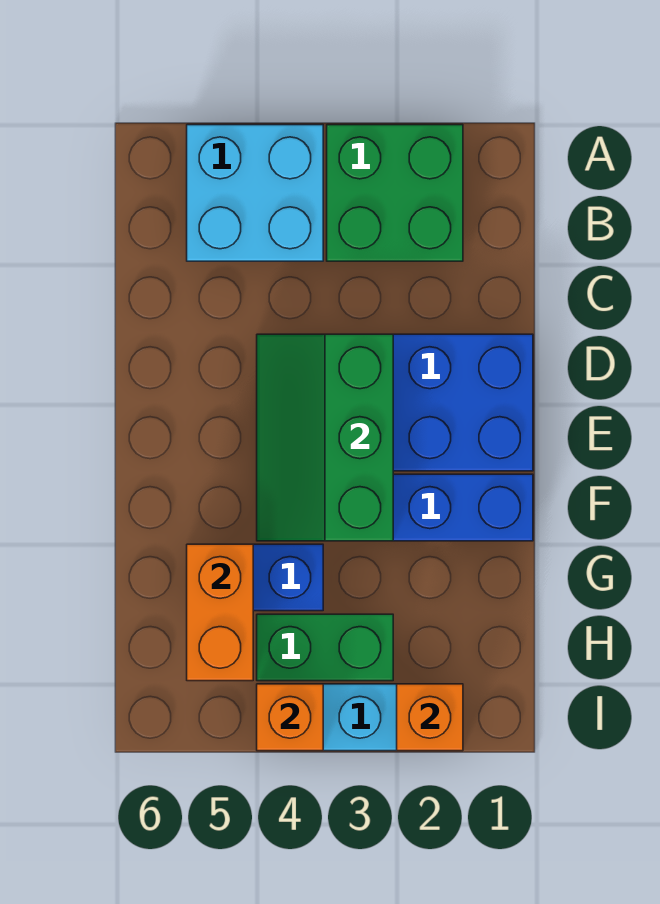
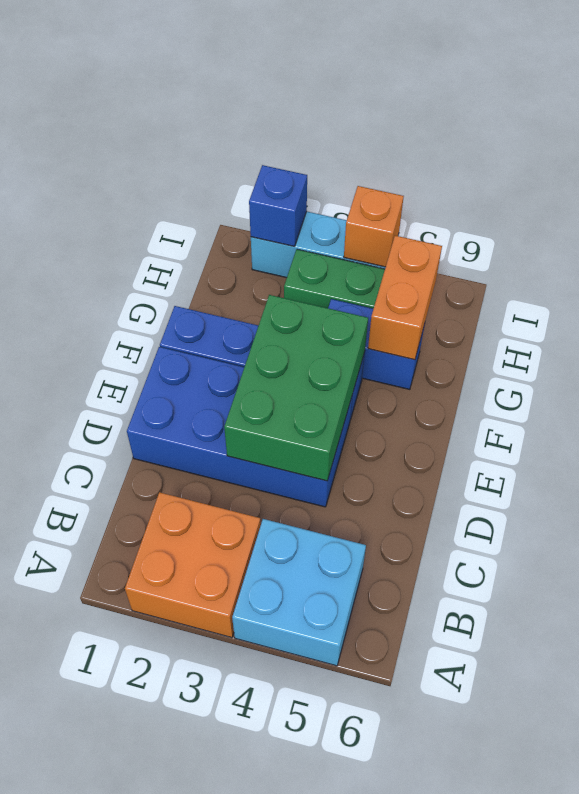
green brick A2:B3 level 1 -> orange brick A2:B3 level 1
green slope D3:F4 level 2 top 3 -> green brick D3:F4 level 2
orange brick I2 level 2 -> blue brick I2 level 2

